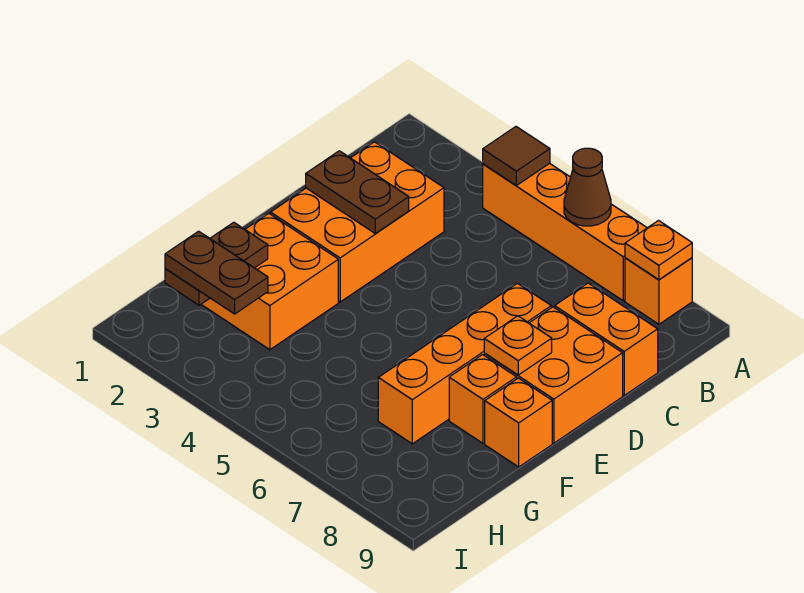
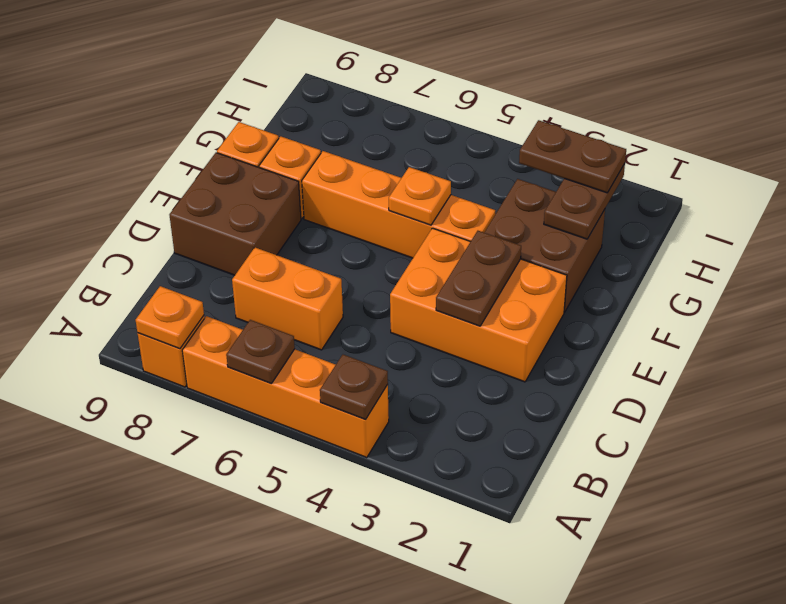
brown tile A4 level 2 -> brown plate A4 level 2
brown cone A6 level 2 -> brown plate A6 level 2
orange brick C2:E3 level 1 -> orange brick D2:E4 level 1
orange brick C8:C9 level 1 -> orange brick C6:C7 level 1
brown plate D2:D3 level 2 -> brown plate D3:E3 level 2
orange brick D7:G7 level 1 -> orange brick F4:F7 level 1
orange brick D8:E9 level 1 -> brown brick D8:E9 level 1
orange plate E8 level 2 -> orange plate F5 level 2
orange brick F2:G3 level 1 -> brown brick F2:G3 level 1

